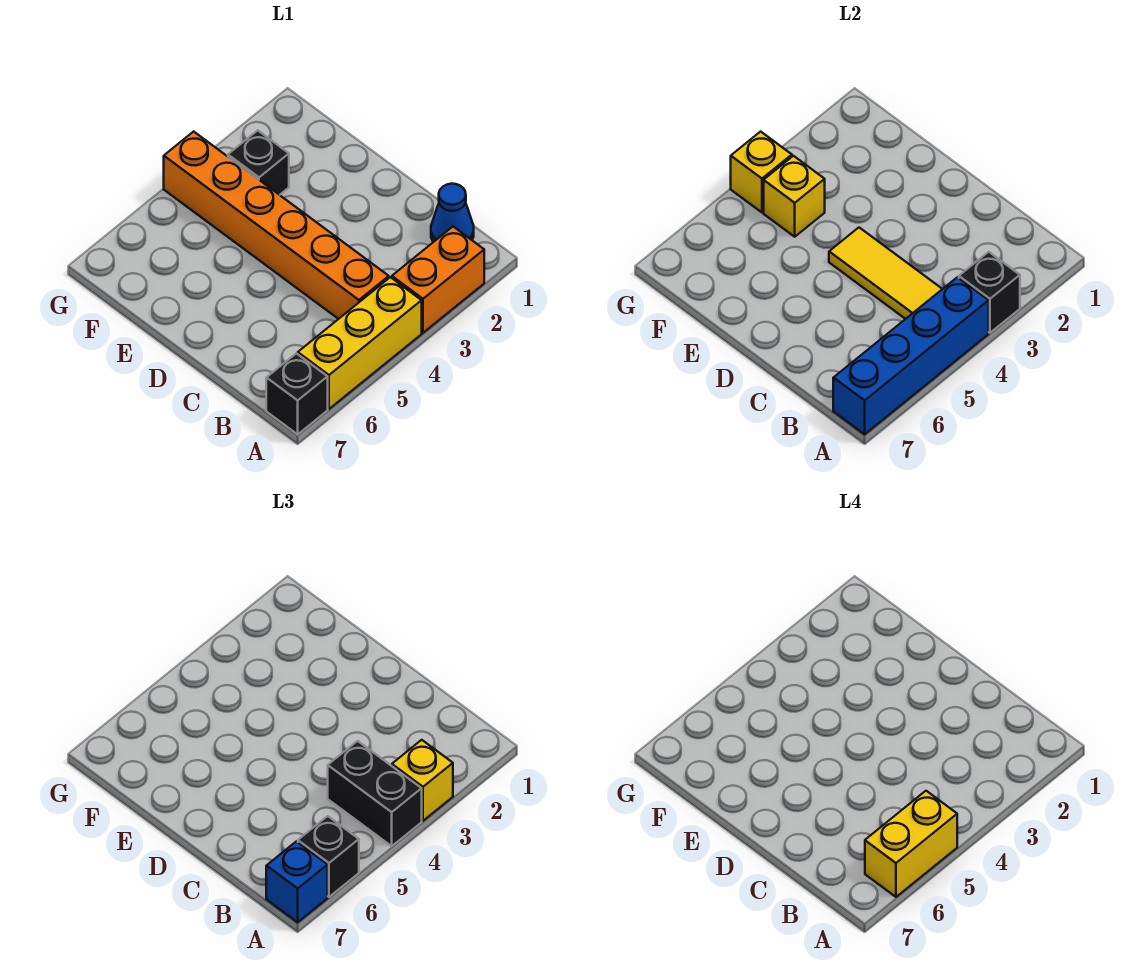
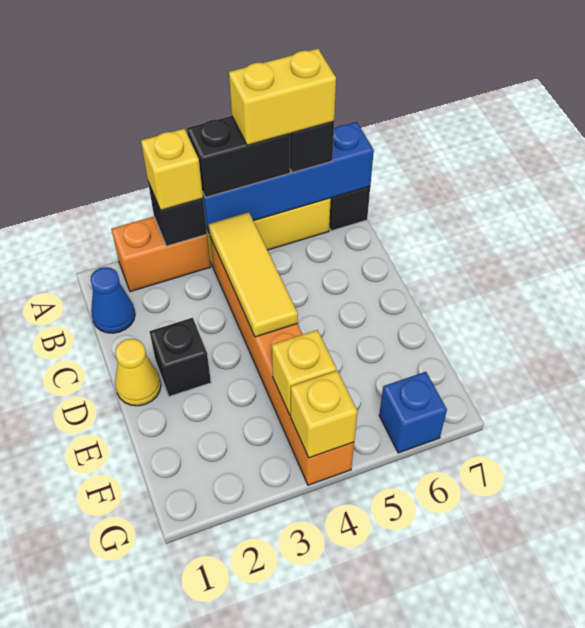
black brick A4:B4 level 3 -> black brick A4:A5 level 3
blue brick A7 level 3 -> blue brick G6 level 1
none -> yellow cone D1 level 1
black brick F3 level 1 -> black brick D2 level 1

